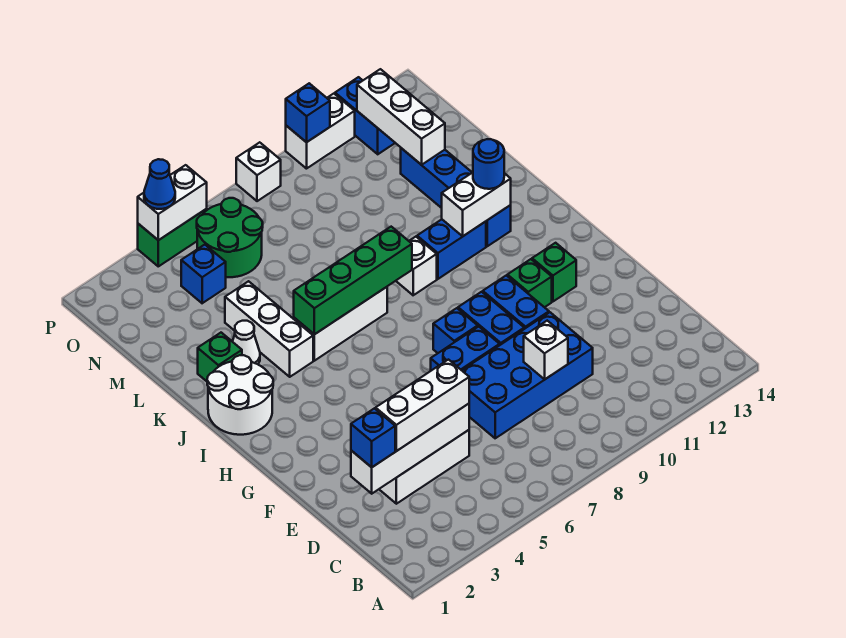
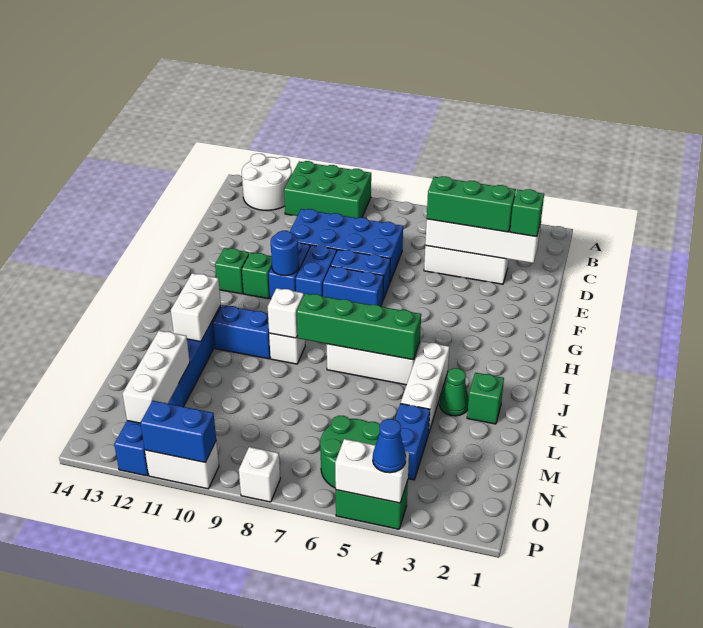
none -> green brick A9:B11 level 1
blue brick D2 level 3 -> green brick D2 level 3
white brick D3:D5 level 3 -> green brick D3:D5 level 3
white brick D9 level 2 -> white brick J9 level 2
blue brick G8 level 1 -> blue brick G7:G8 level 1
white round brick I1:J2 level 1 -> white round brick A12:B13 level 1
white brick J11:J12 level 2 -> white brick J12:K12 level 2
blue round brick J12 level 3 -> blue round brick G10 level 2
white cone K3 level 1 -> green cone K3 level 1
blue brick N4 level 1 -> blue brick M4:N4 level 1
blue brick P10 level 2 -> blue brick P10:P11 level 2

